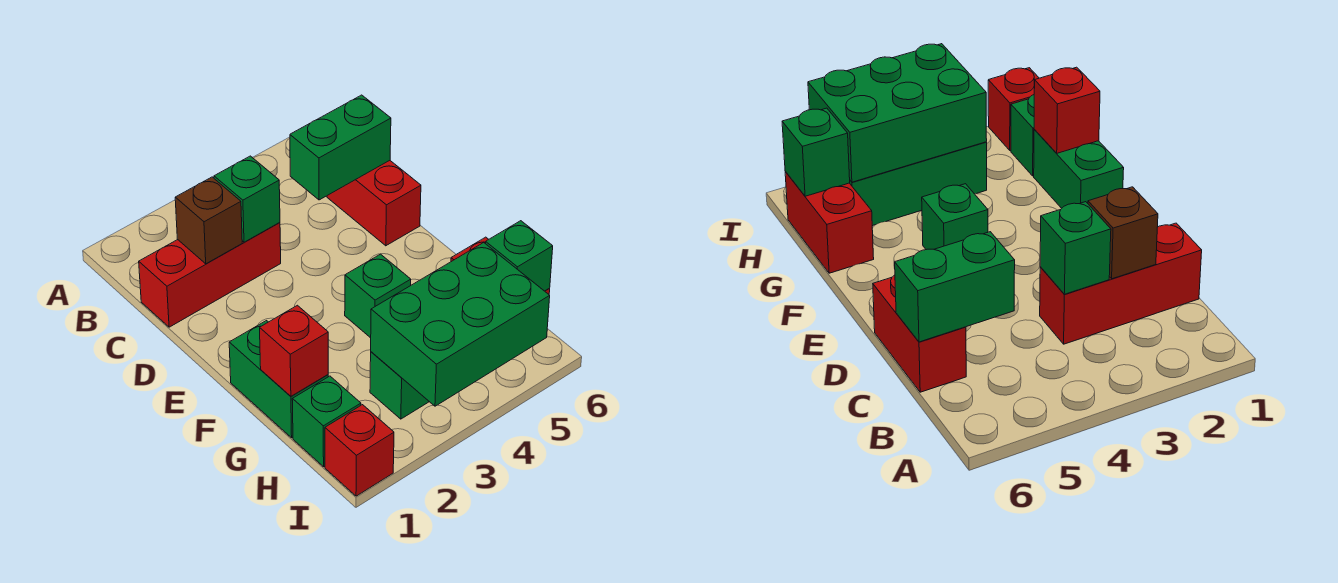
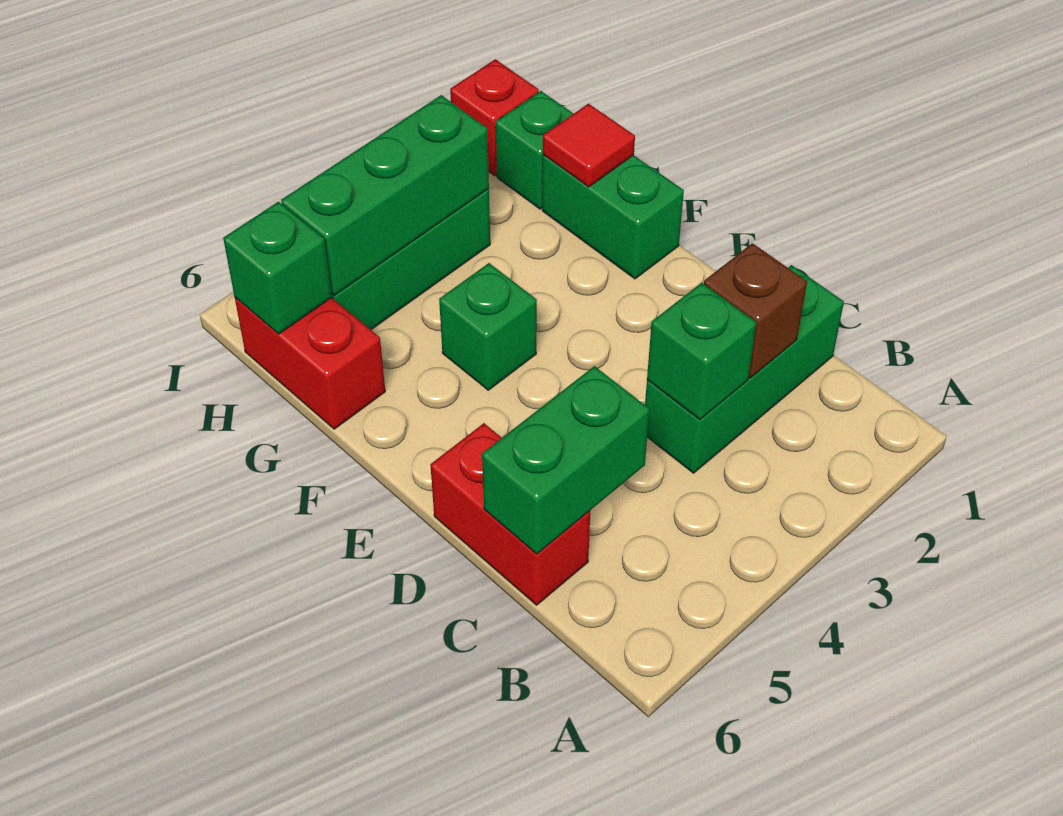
red brick C1:C3 level 1 -> green brick C1:C3 level 1
red brick G1 level 2 -> red tile G1 level 2
green brick H3:I5 level 2 -> green brick H3:H5 level 2

